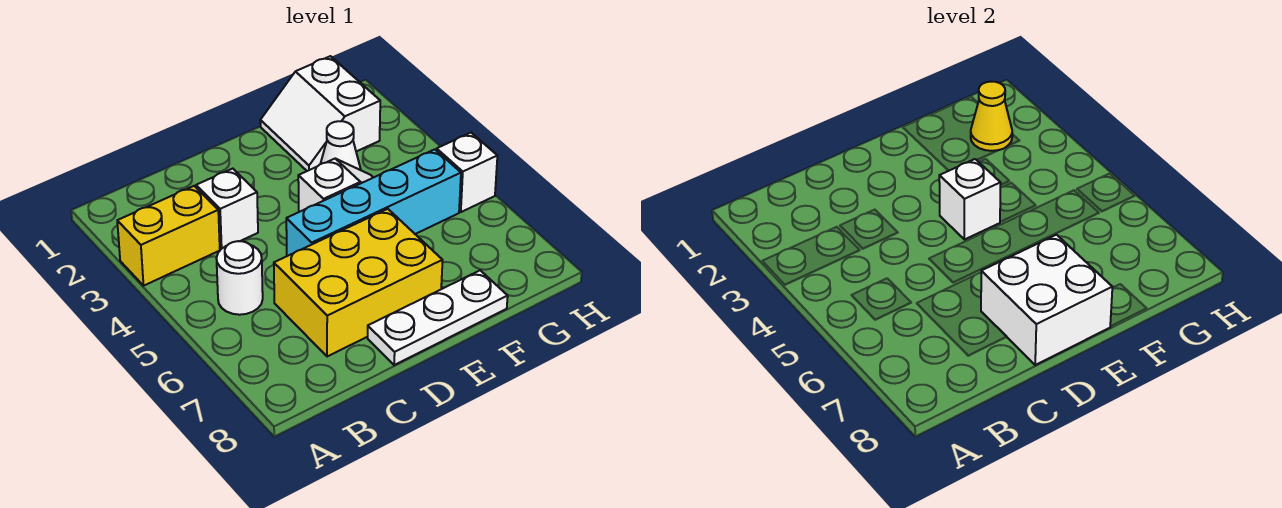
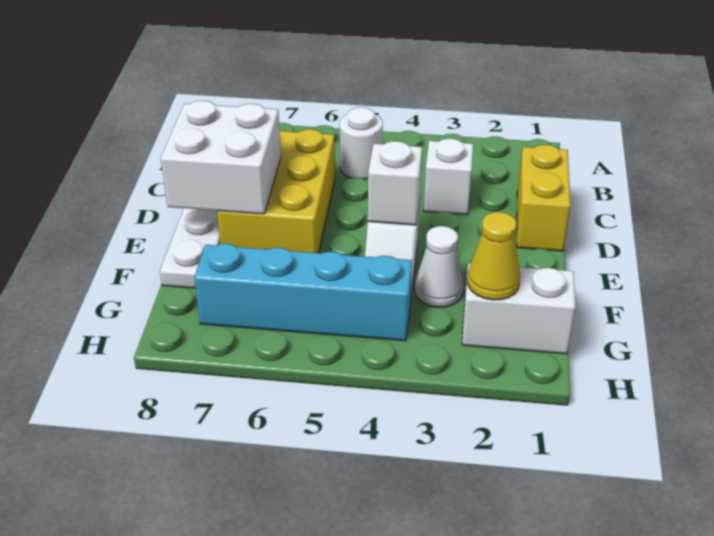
yellow brick A3:B3 level 1 -> yellow brick C1:D1 level 1
cyan brick D5:G5 level 1 -> cyan brick G4:G7 level 1
white brick H5 level 1 -> none

